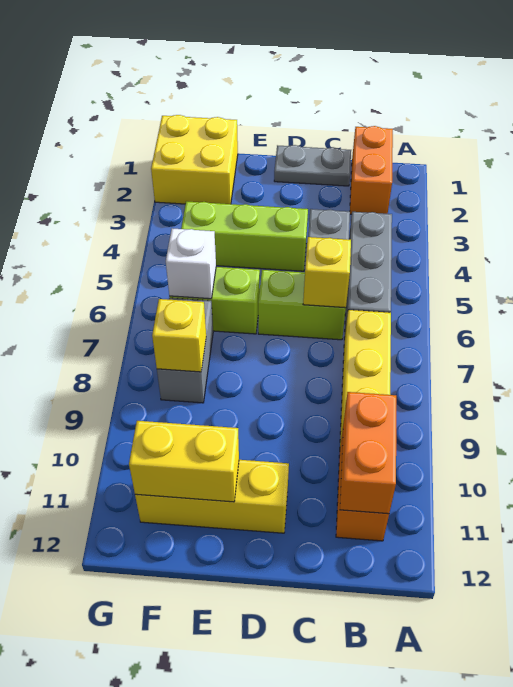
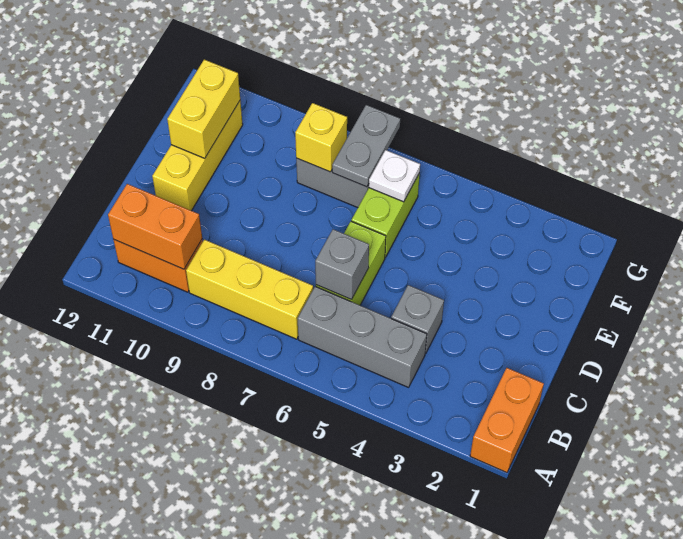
orange brick B1:B2 level 1 -> orange brick A1:B1 level 1
grey plate C1:D1 level 1 -> grey plate F7:G7 level 2
yellow brick C6 level 2 -> grey brick C6 level 2
lime brick D4:F4 level 1 -> none
yellow brick F1:G2 level 1 -> none
white brick F6 level 2 -> white plate F6 level 2

